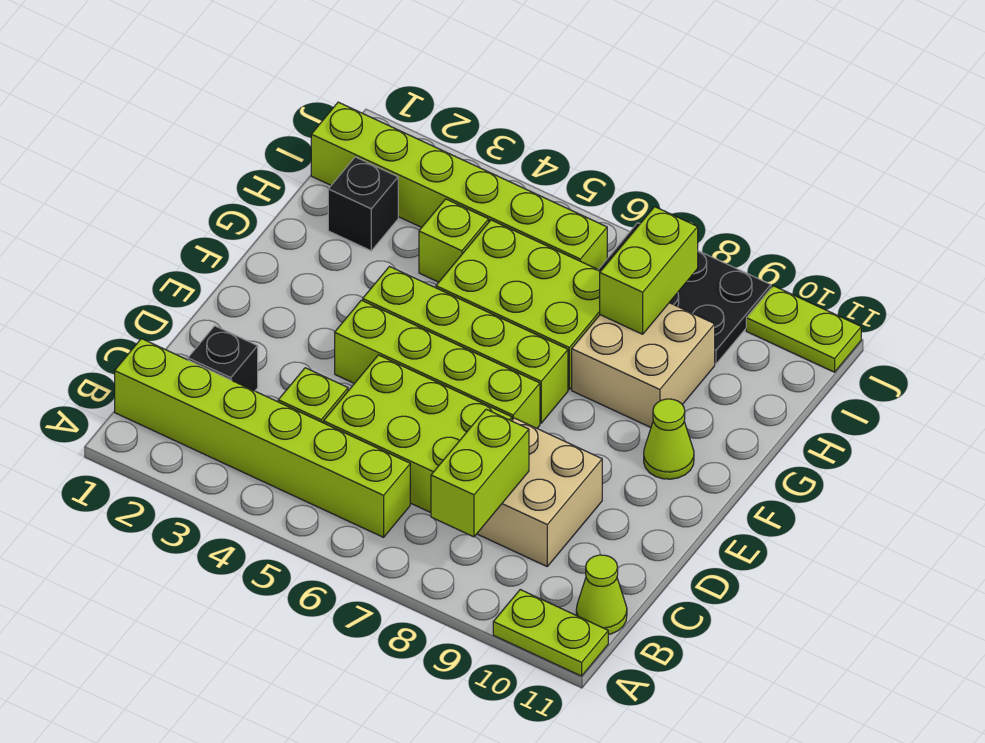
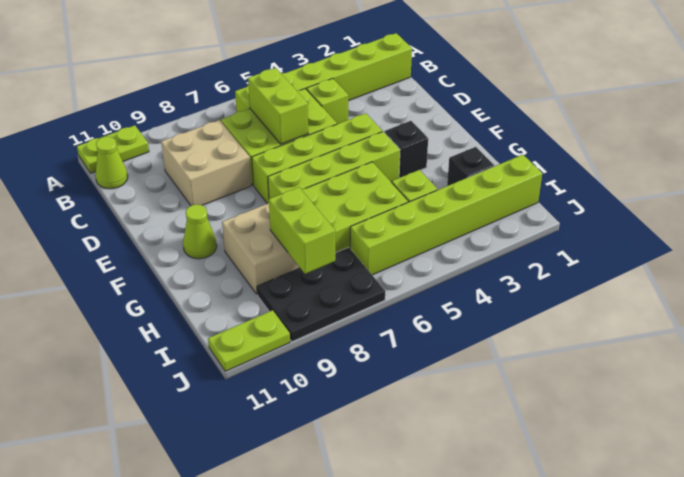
lime brick B8:C8 level 2 -> lime brick C6:D6 level 2
black brick C2 level 1 -> black brick F3 level 1

